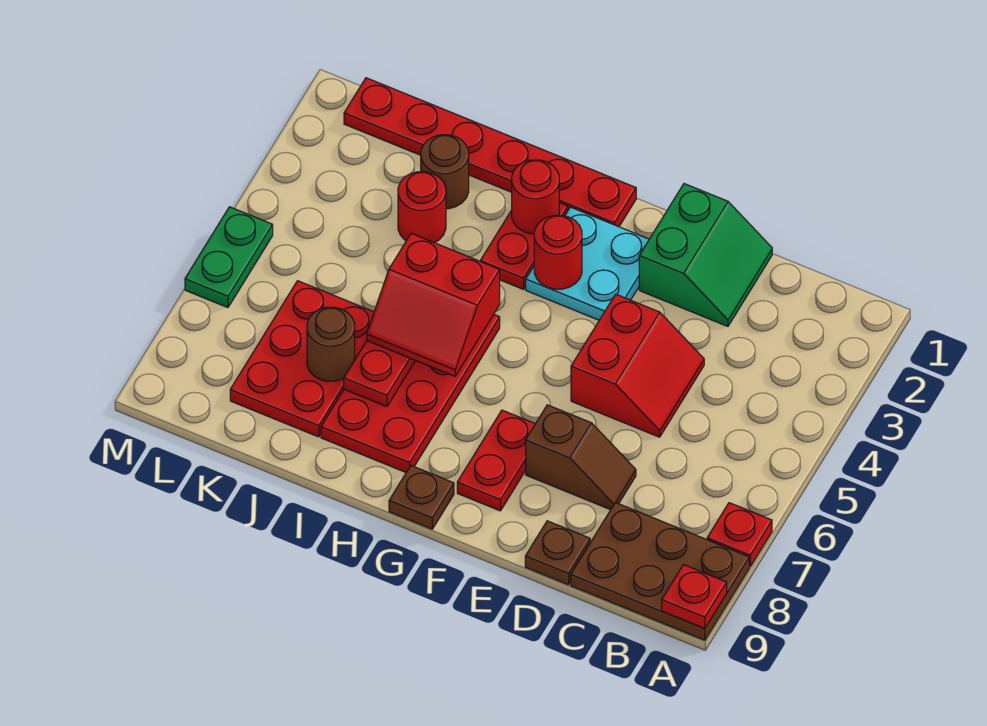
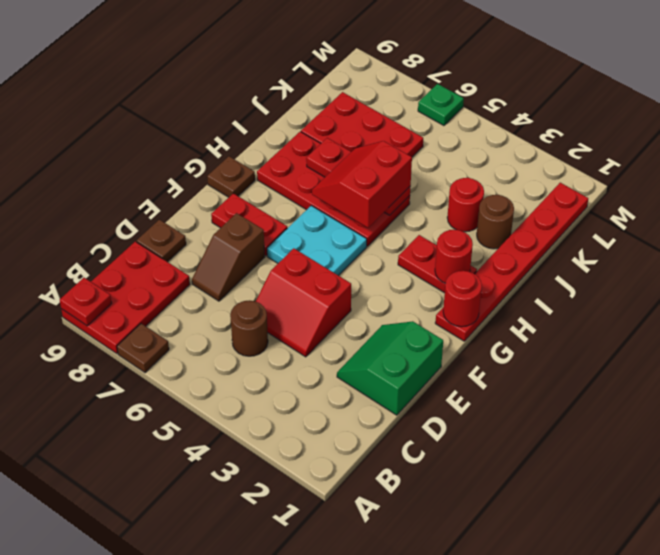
red plate A7 level 1 -> brown plate A7 level 1
brown plate A8:C9 level 1 -> red plate A8:C9 level 1
green slope D1:E2 level 1 top E -> green slope D1:E2 level 1 top 1
cyan plate F2:G3 level 1 -> cyan plate F5:G6 level 1
red round brick G3 level 2 -> red round brick G1 level 2
brown round brick J7 level 2 -> brown round brick C5 level 1
green plate M5:M6 level 1 -> green plate M6 level 1

